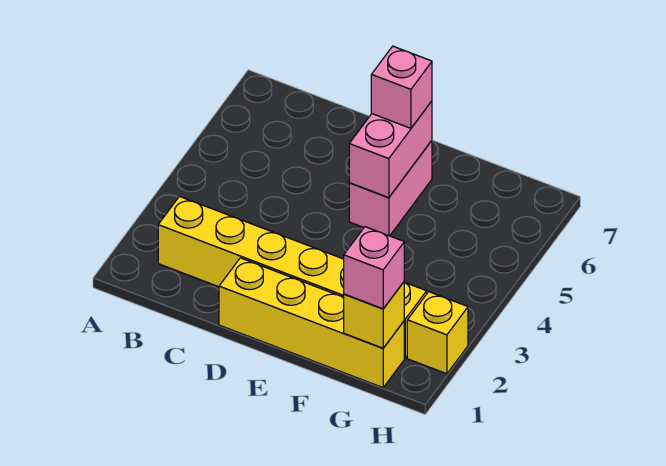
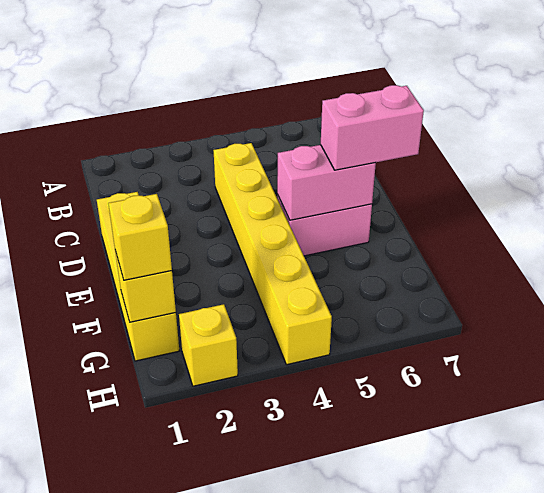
yellow brick B2:G2 level 1 -> yellow brick C4:H4 level 1
pink brick E6 level 3 -> pink brick E6:E7 level 3
pink brick G1 level 3 -> yellow brick G1 level 3

